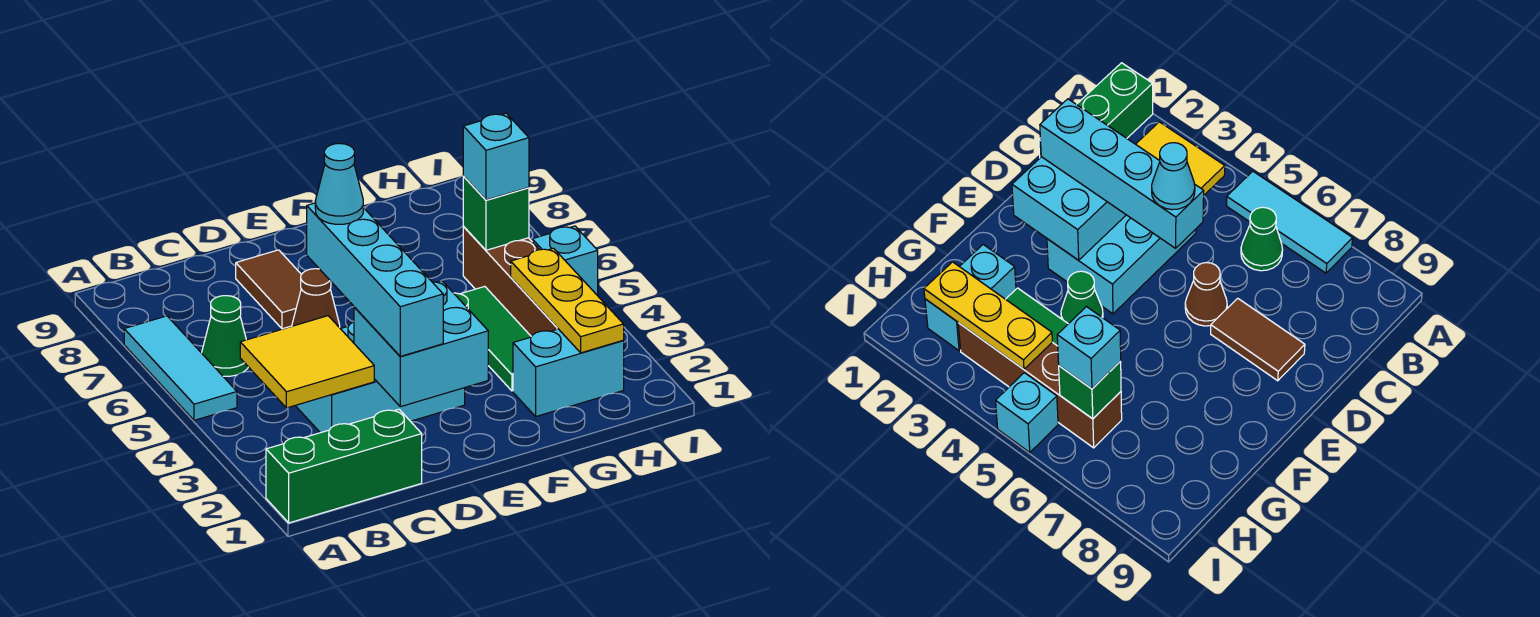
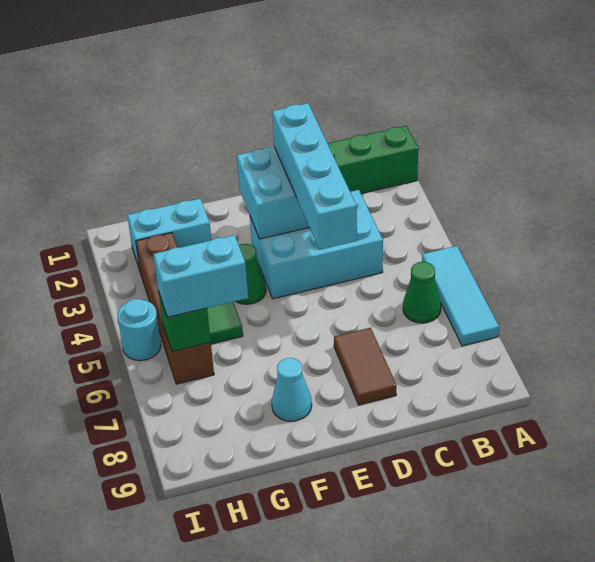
yellow tile B3:C4 level 2 -> none
cyan cone D5 level 4 -> cyan cone F8 level 1
brown cone D6 level 1 -> none
yellow plate H2:H4 level 2 -> none
cyan brick H6 level 3 -> cyan brick G6:H6 level 3
cyan brick I5 level 1 -> cyan round brick I5 level 1

